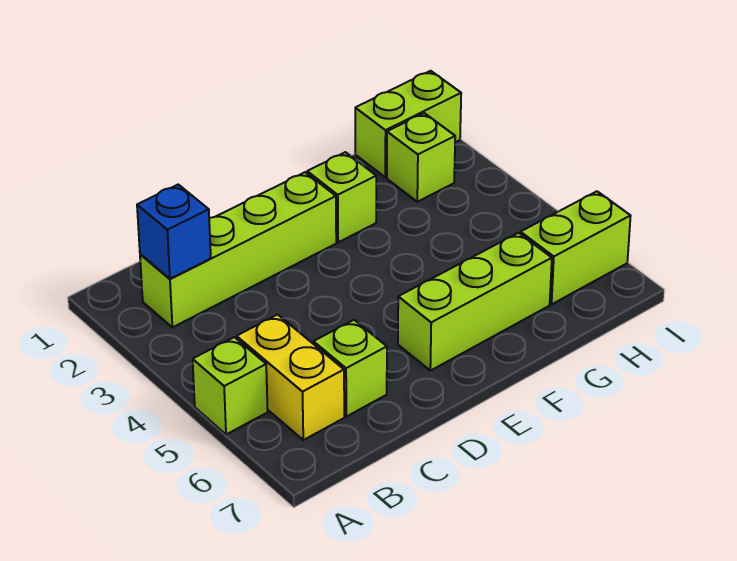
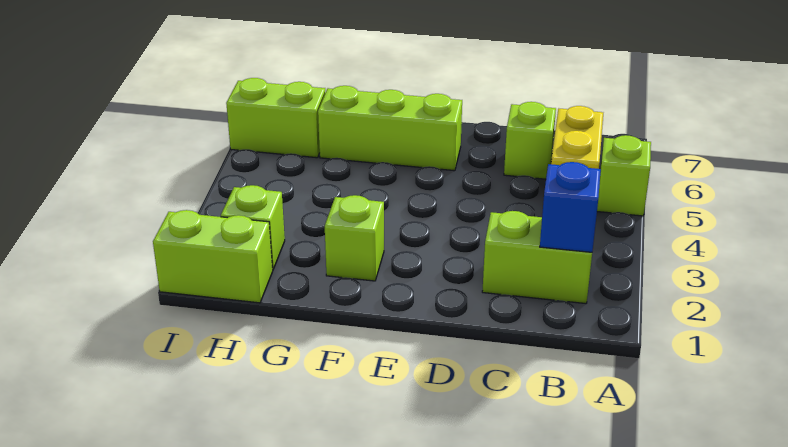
lime brick B2:E2 level 1 -> lime brick B2:C2 level 1

